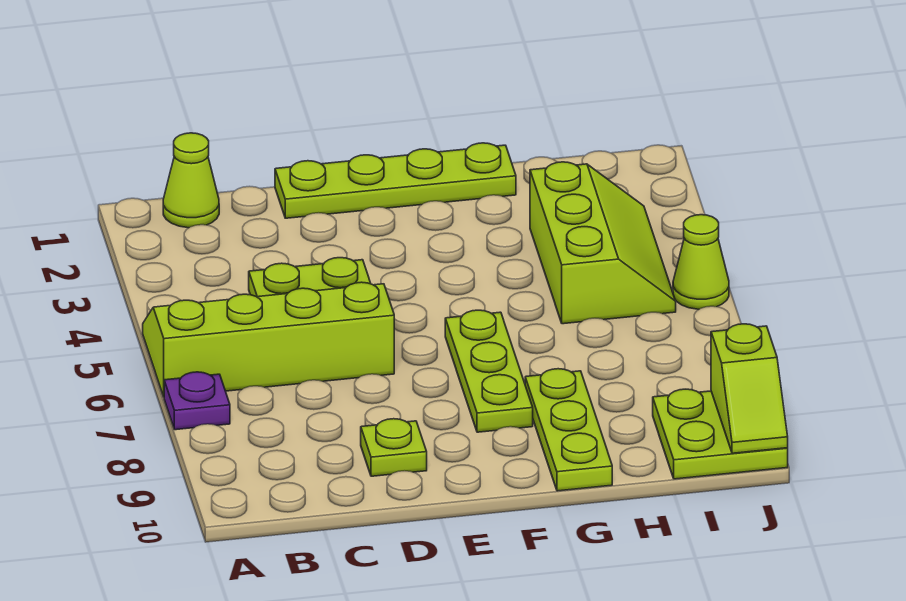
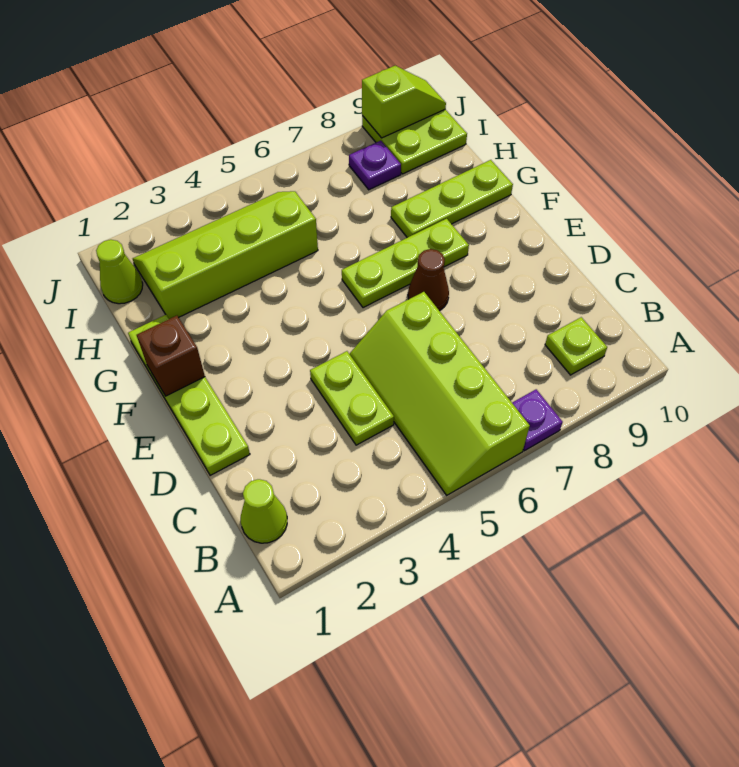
lime plate D9 level 1 -> lime plate B9 level 1
none -> brown cone E7 level 1
none -> brown brick F1 level 2
lime slope H3:I5 level 1 top H -> lime slope H2:I5 level 1 top H
none -> purple plate I8 level 1
lime cone J5 level 1 -> lime cone I1 level 1

